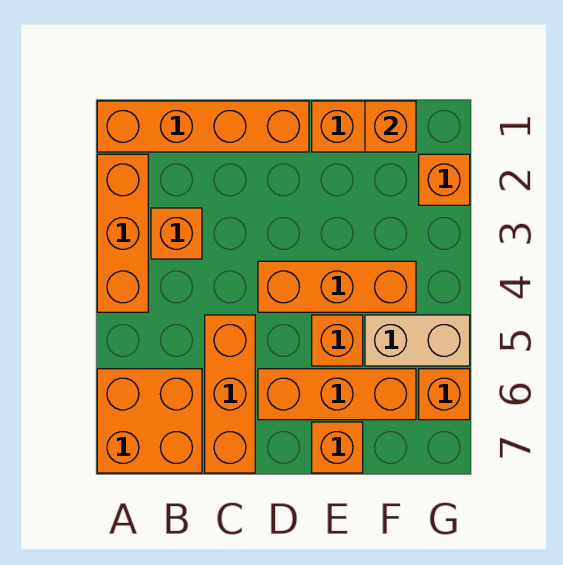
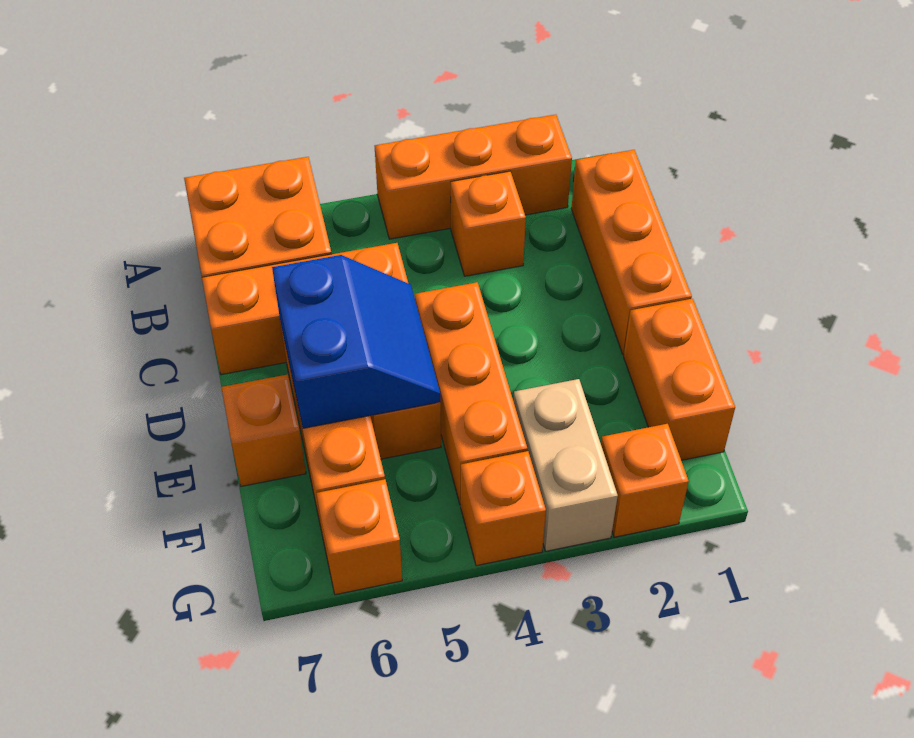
orange brick A1:D1 level 1 -> orange brick B1:D1 level 1
none -> blue slope D5:E6 level 2 top 6
orange brick F1 level 2 -> orange brick G4 level 1
tan brick F5:G5 level 1 -> tan brick F3:G3 level 1

